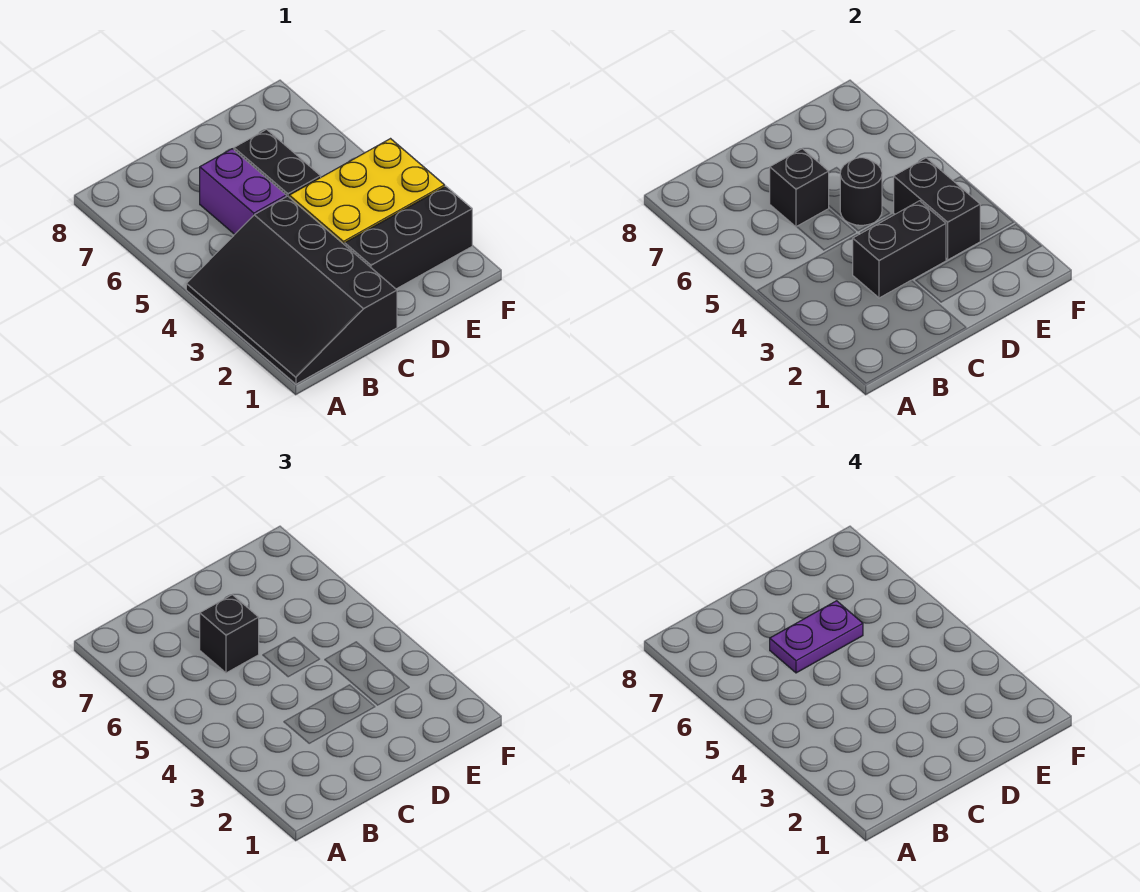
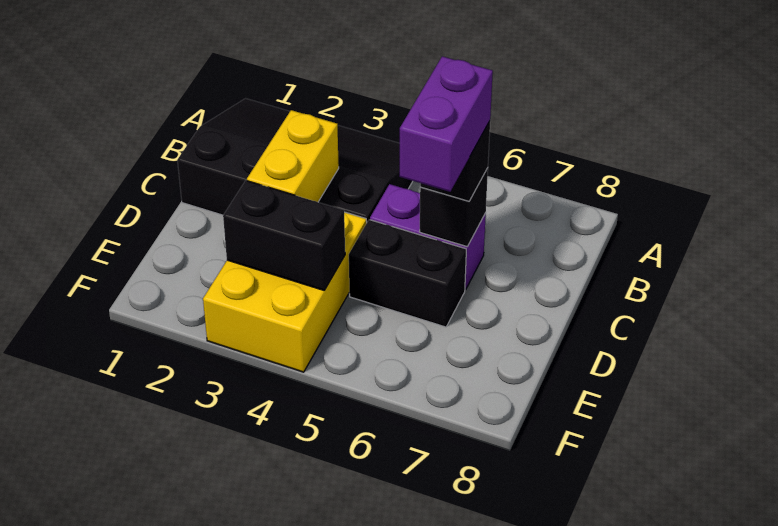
black brick C3:D3 level 2 -> yellow brick C3:D3 level 2
purple plate C6:D6 level 4 -> purple brick C6:D6 level 4
black brick D2:F2 level 1 -> none
black round brick D5 level 2 -> none

